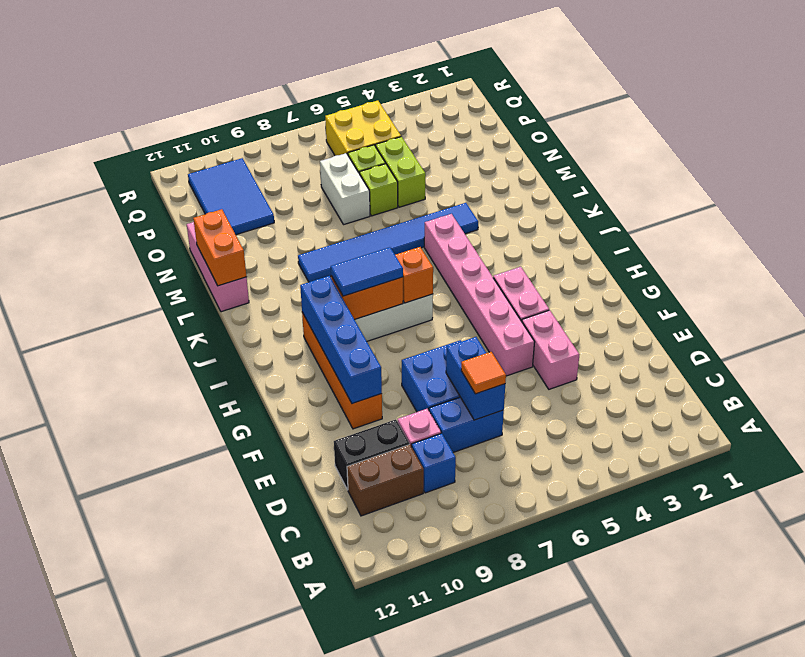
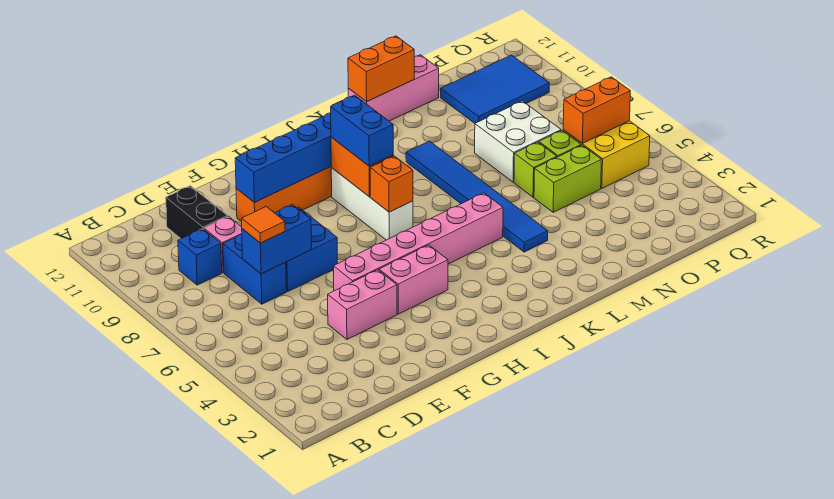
brown brick C10:C11 level 1 -> none
blue tile I8:I9 level 3 -> blue brick I8:I9 level 3
white brick N7:O7 level 1 -> white brick N7:O8 level 1
none -> orange brick P6:Q6 level 2

